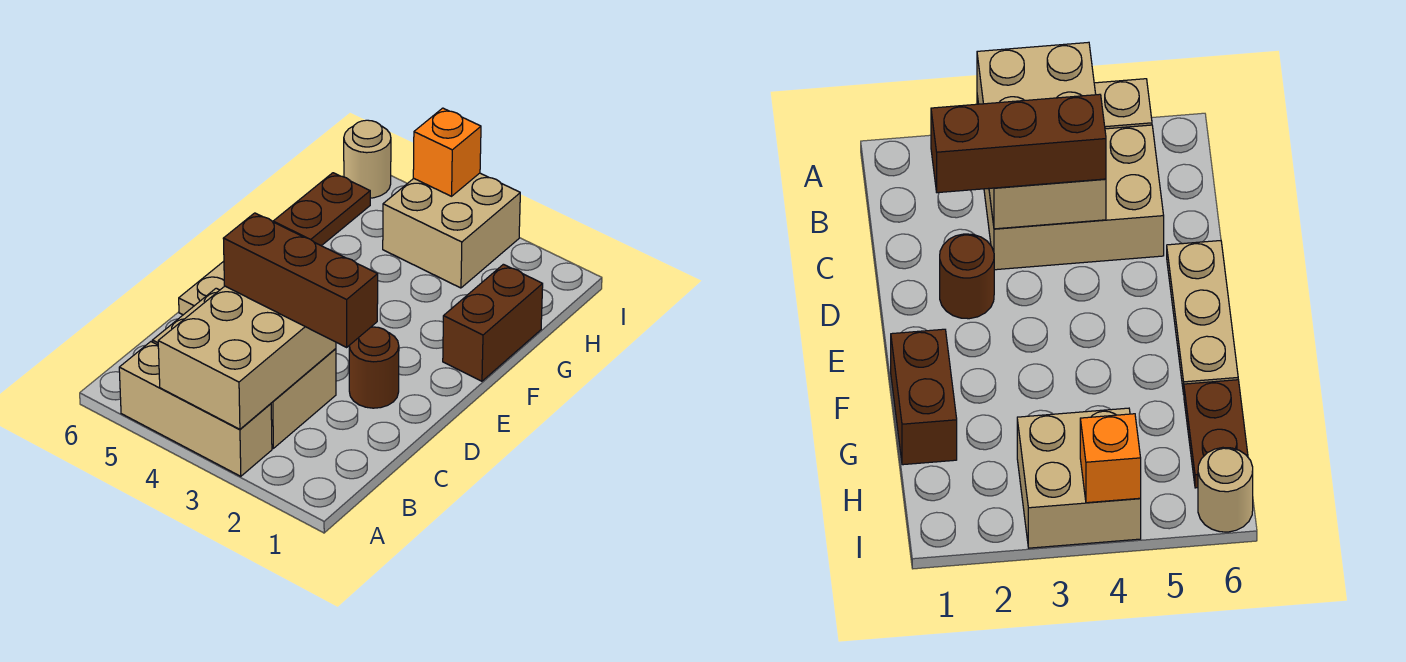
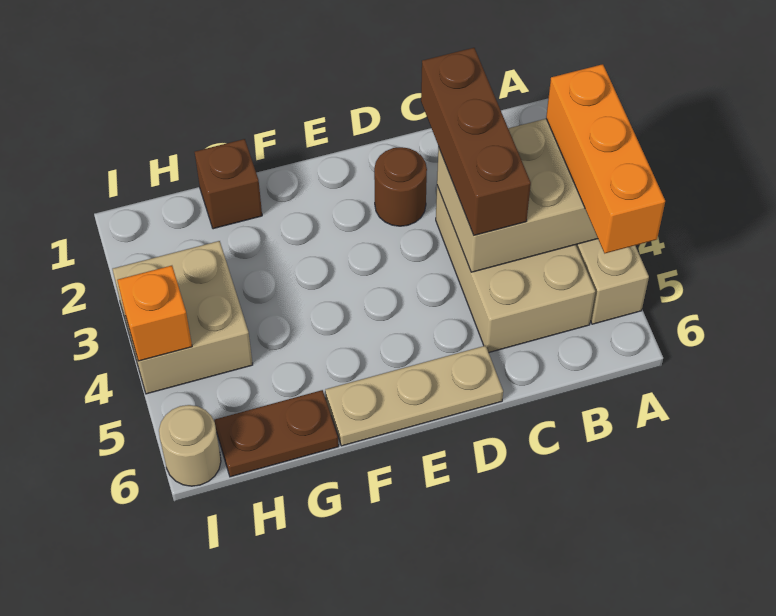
none -> orange brick A3:A5 level 3
brown brick F1:G1 level 1 -> brown brick G1 level 1

